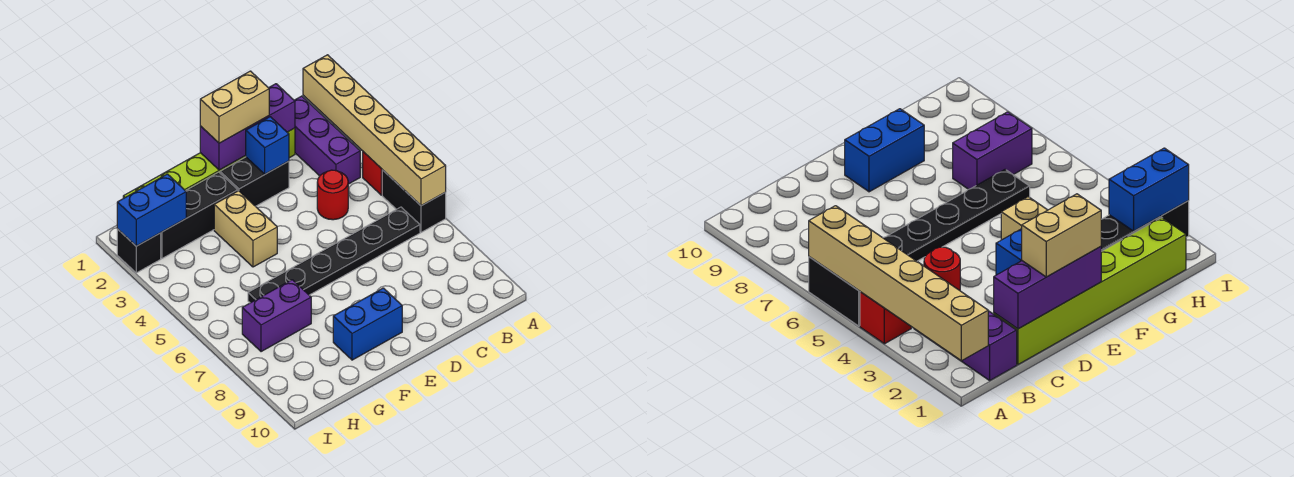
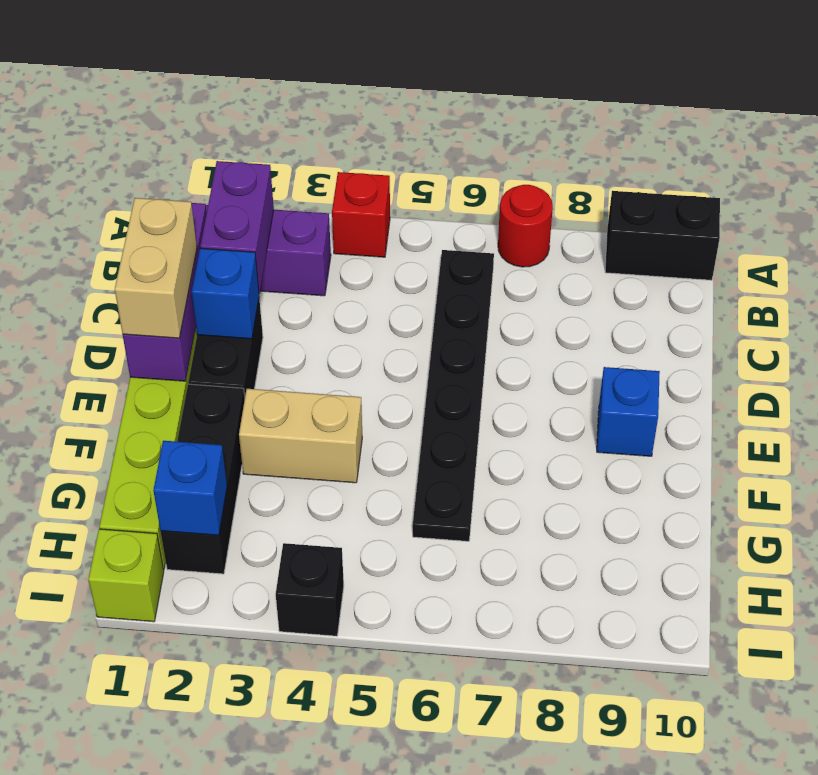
tan brick A1:A6 level 2 -> none
black brick A5:A6 level 1 -> black brick A9:A10 level 1
red round brick C4 level 1 -> red round brick A7 level 1
blue brick E9:F9 level 1 -> blue brick E9 level 1
purple brick G7:H7 level 1 -> purple brick B2:C2 level 2
blue brick H2:I2 level 2 -> blue brick H2 level 2
none -> lime brick I1 level 1
black brick I2 level 1 -> black brick I4 level 1

